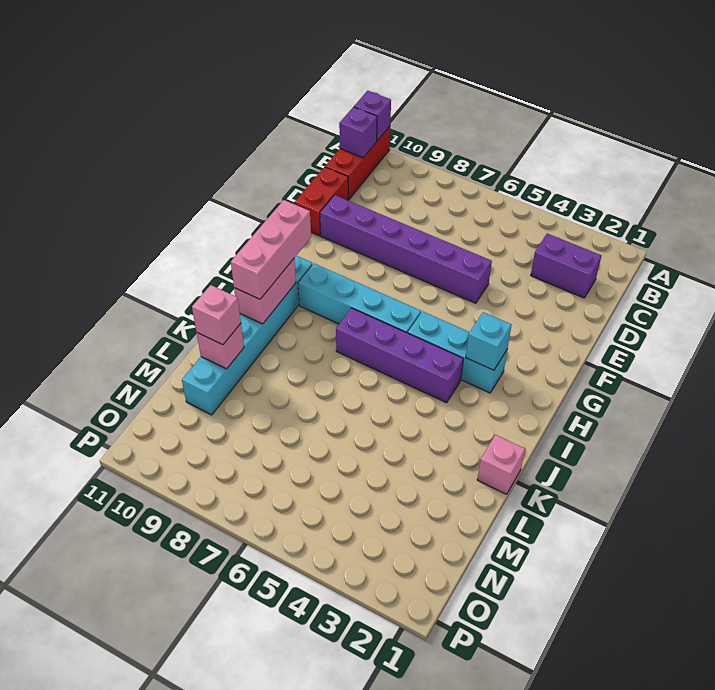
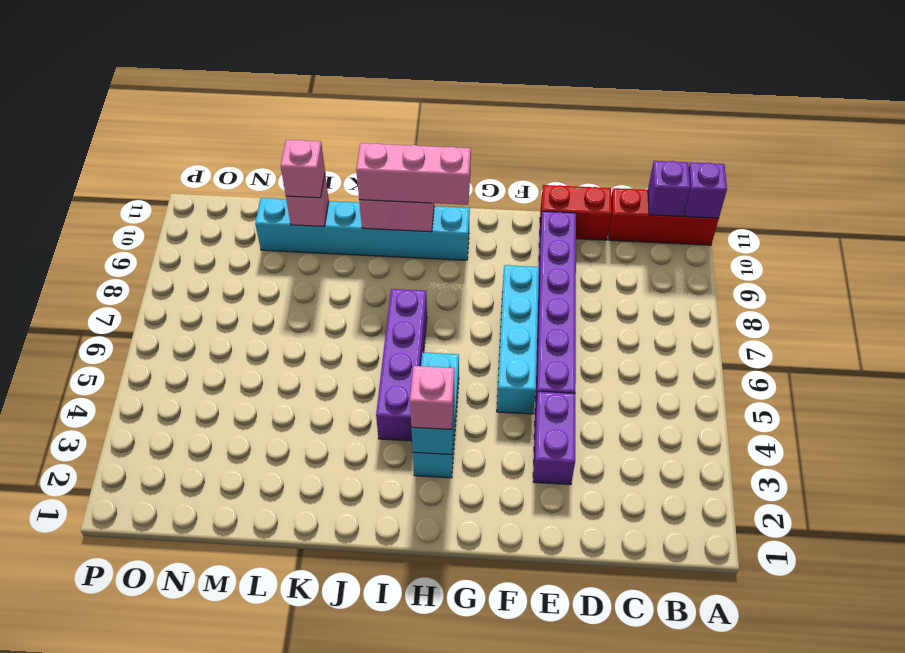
purple brick C2:C3 level 1 -> purple brick E3:E4 level 1
cyan brick H6:H9 level 1 -> cyan brick F5:F8 level 1
pink brick K1 level 1 -> pink brick H3 level 3

